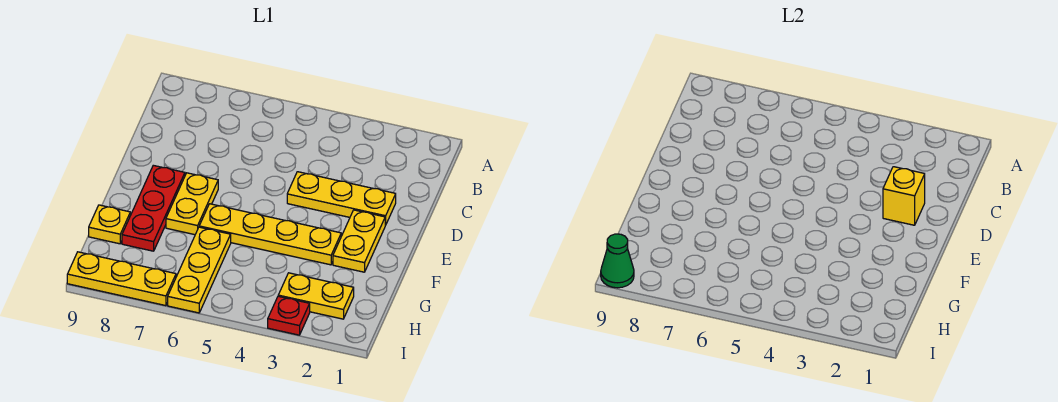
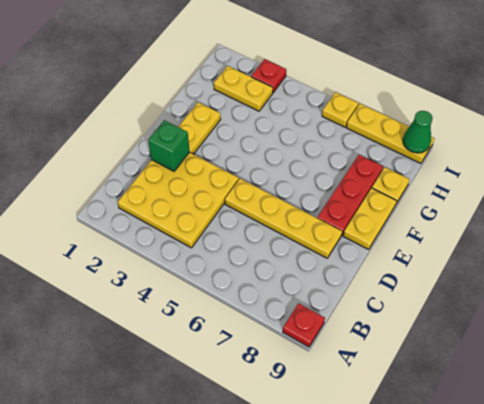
none -> red plate A9 level 1
yellow plate D2:D4 level 1 -> yellow plate B2:D4 level 1
yellow brick D2 level 2 -> green brick D2 level 2
yellow plate E7:F7 level 1 -> yellow plate E9:F9 level 1
yellow plate F3:F6 level 1 -> yellow plate D5:D8 level 1
yellow plate G6:I6 level 1 -> yellow plate I6 level 1

